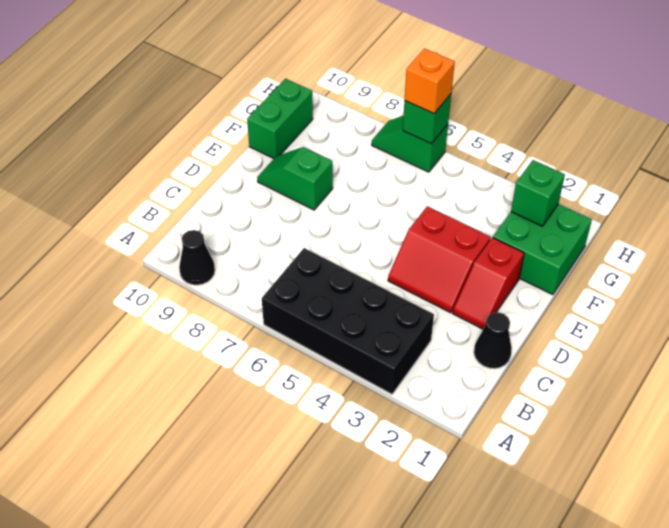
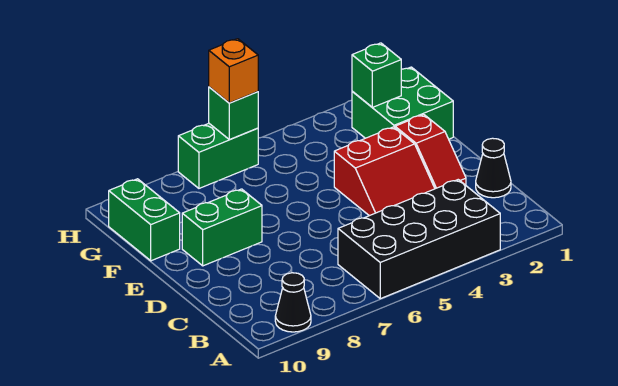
green slope E8:E9 level 1 top 8 -> green brick E8:E9 level 1
green slope H6:H7 level 1 top 6 -> green brick H6:H7 level 1

